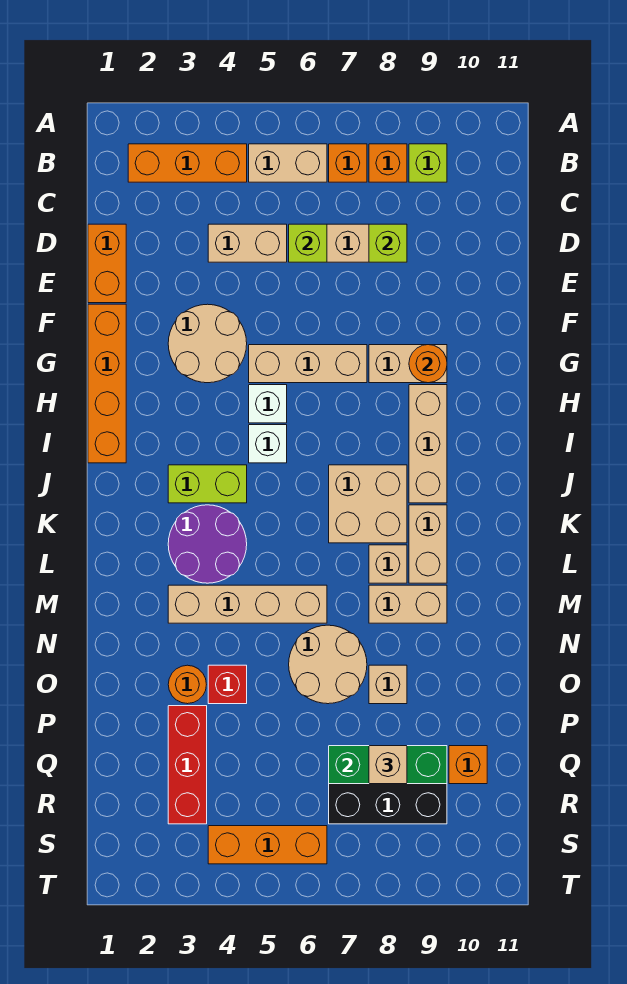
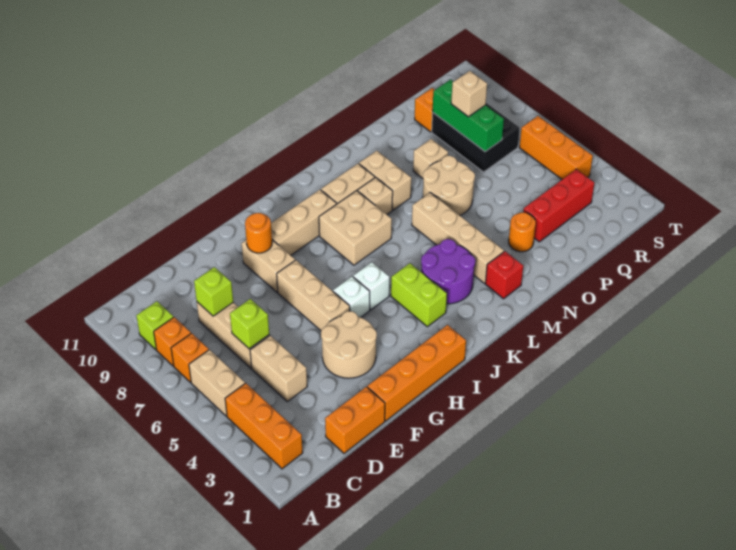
red brick O4 level 1 -> red brick M2 level 1

